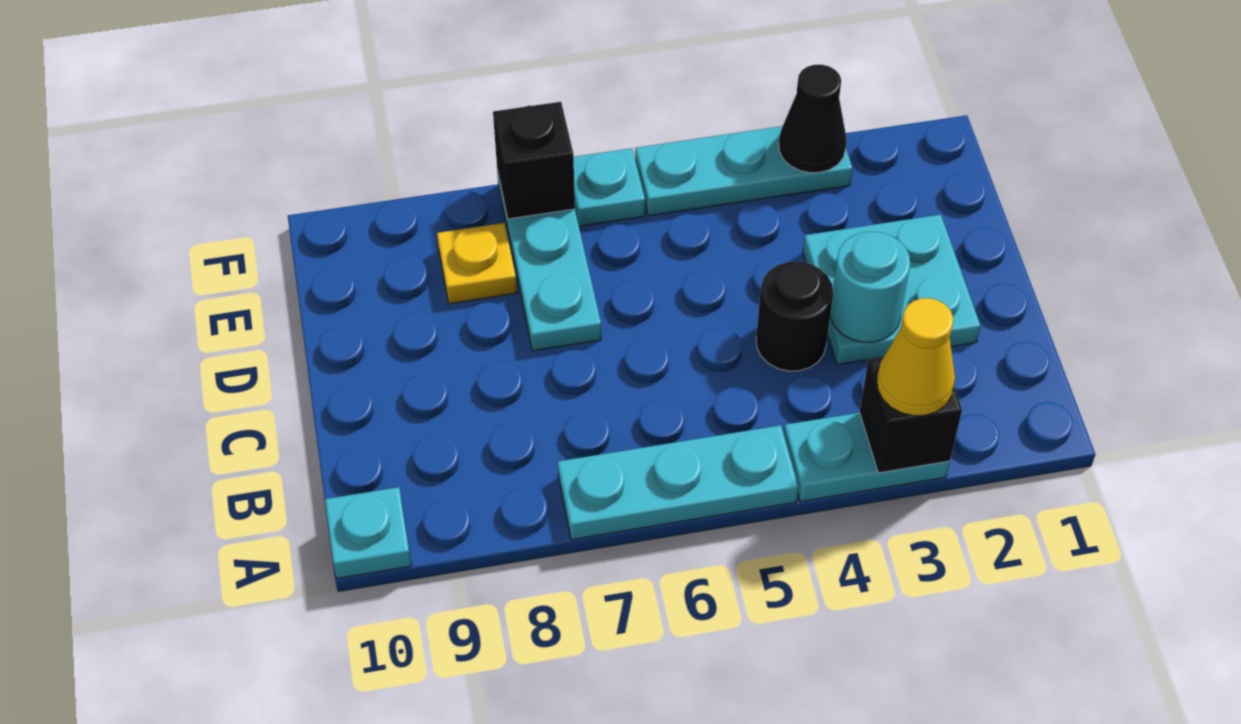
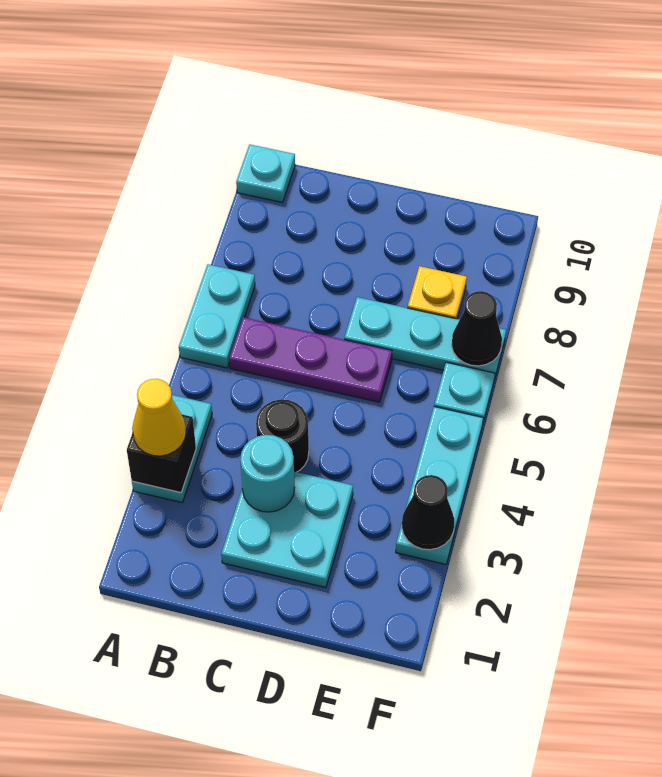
cyan plate A5:A7 level 1 -> cyan plate A6:A7 level 1
none -> purple plate B6:D6 level 1
black brick F7 level 2 -> black cone F7 level 2

